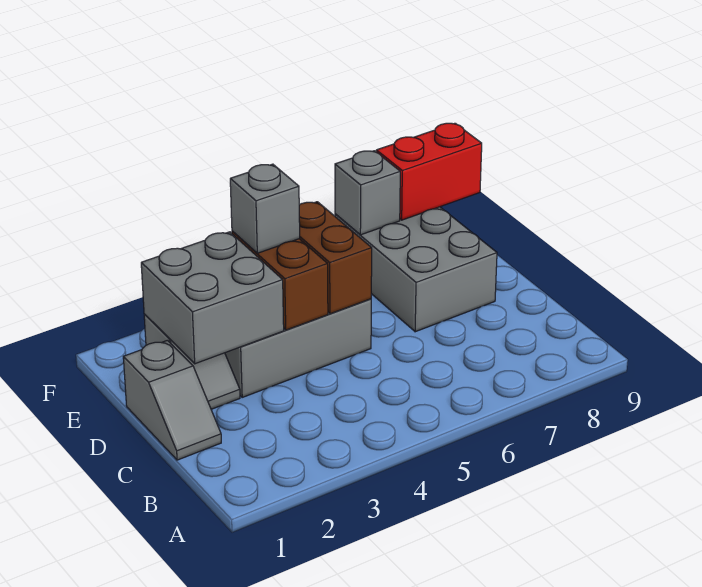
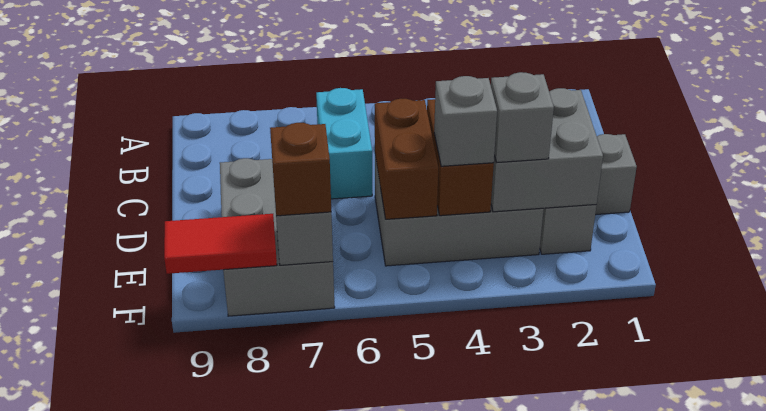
none -> cyan brick B6:C6 level 1
none -> grey brick E3 level 3
none -> brown brick F7 level 3
red brick F8:F9 level 2 -> red tile F8:F9 level 2

